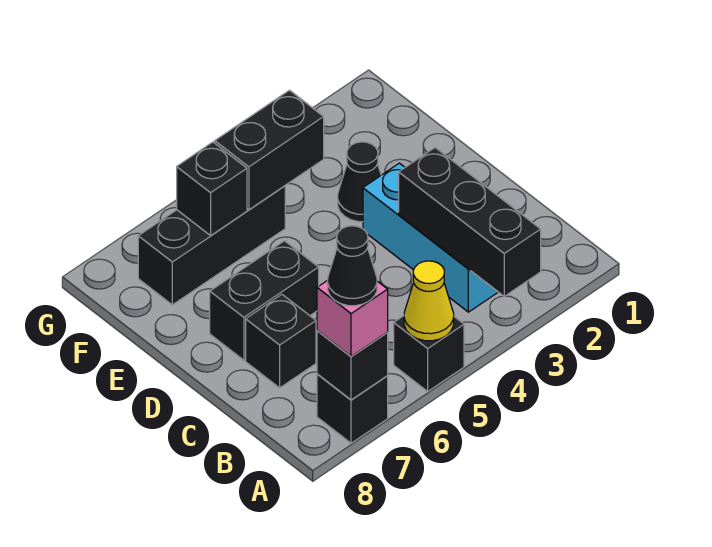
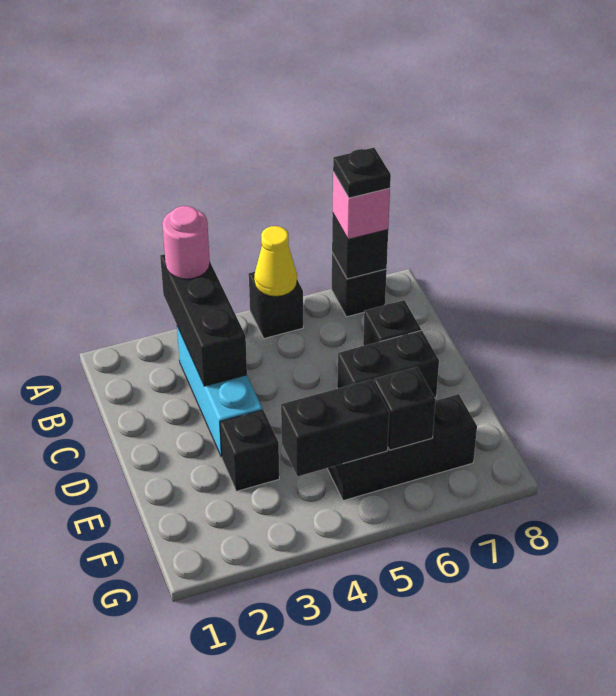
none -> pink round brick A3 level 3
black cone A7 level 4 -> black plate A7 level 4
black cone E3 level 1 -> black brick E3 level 1

